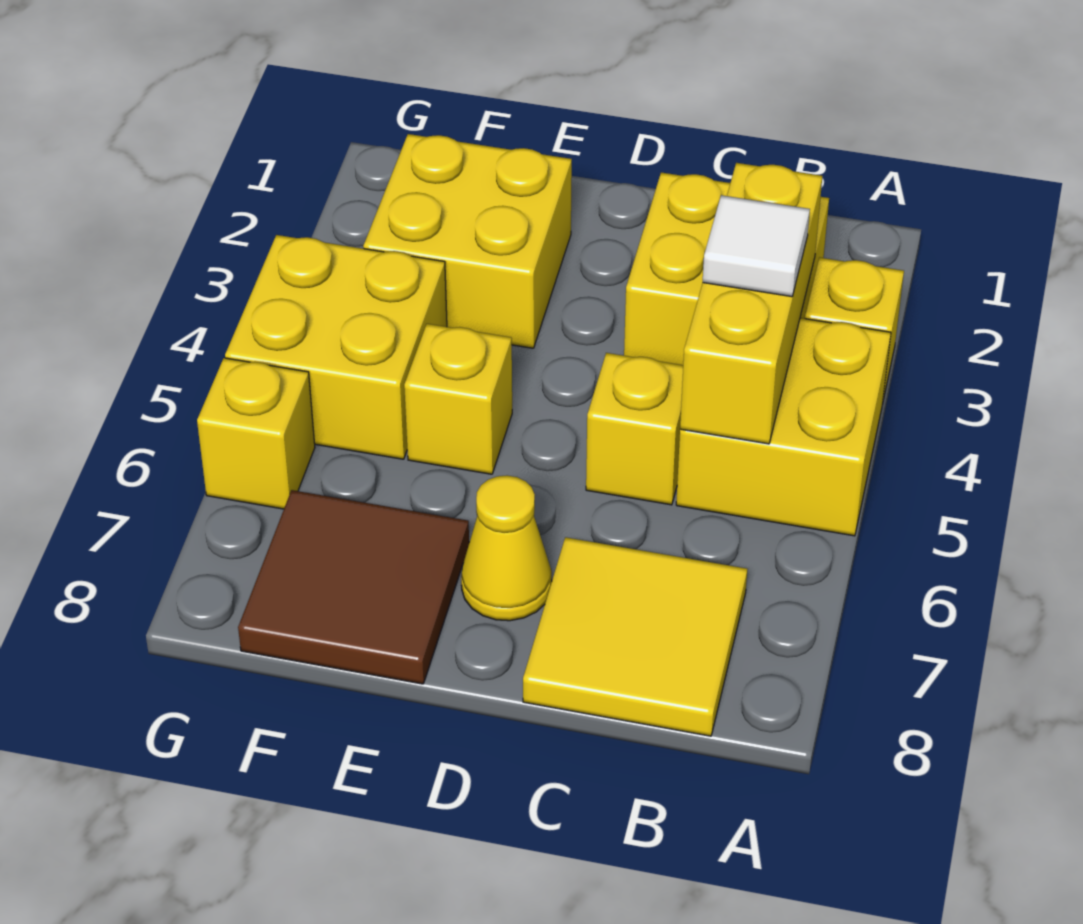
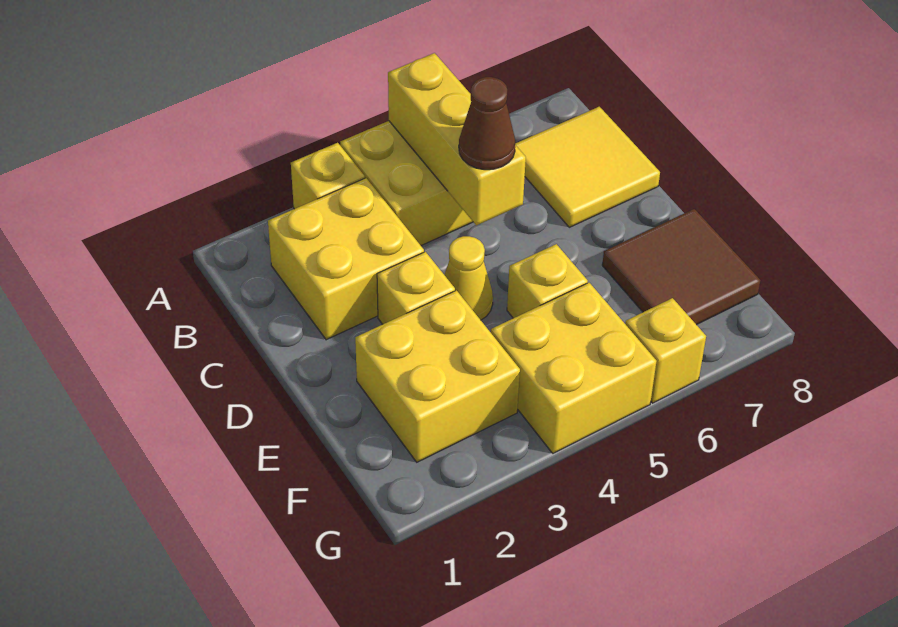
yellow brick B3:B5 level 2 -> yellow brick A5:C5 level 2
white tile B4 level 3 -> none
yellow brick C5 level 1 -> yellow brick D3 level 1
none -> brown cone C5 level 3
yellow cone D7 level 1 -> yellow cone D4 level 1

